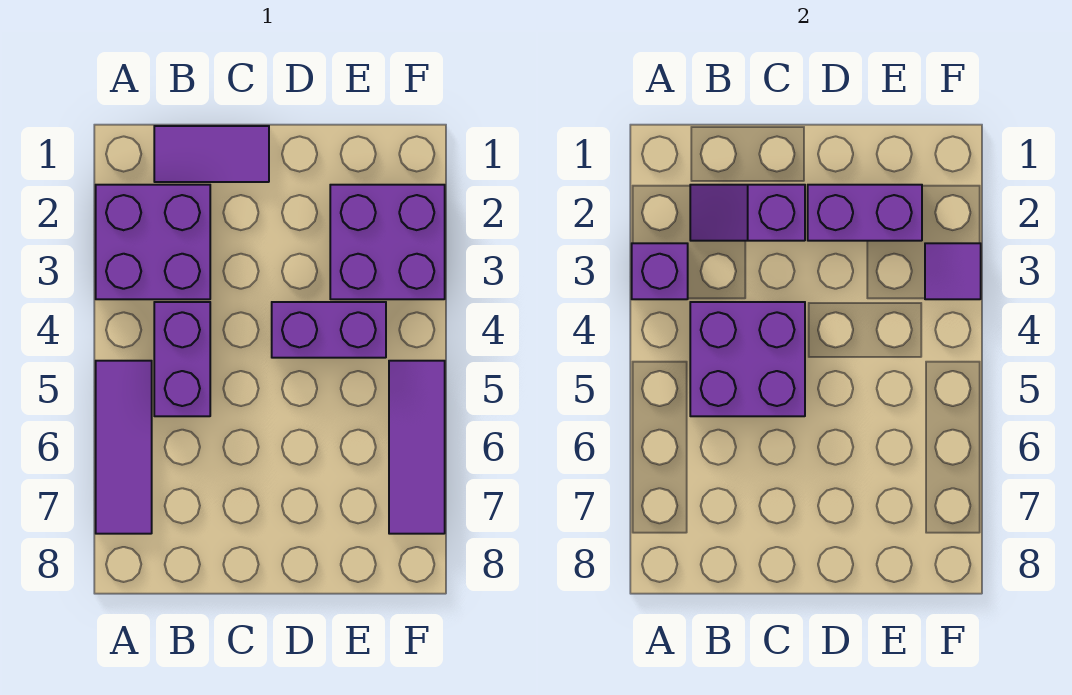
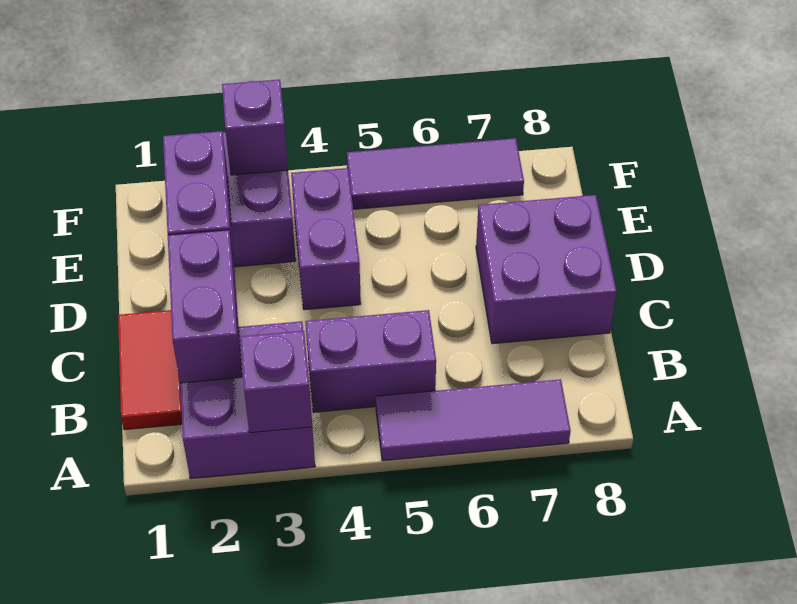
purple tile B1:C1 level 1 -> red tile B1:C1 level 1
purple slope B2:C2 level 2 top C -> purple brick B2:C2 level 2
purple brick B4:C5 level 2 -> purple brick C7:D8 level 1
purple tile F3 level 2 -> purple brick F3 level 2

